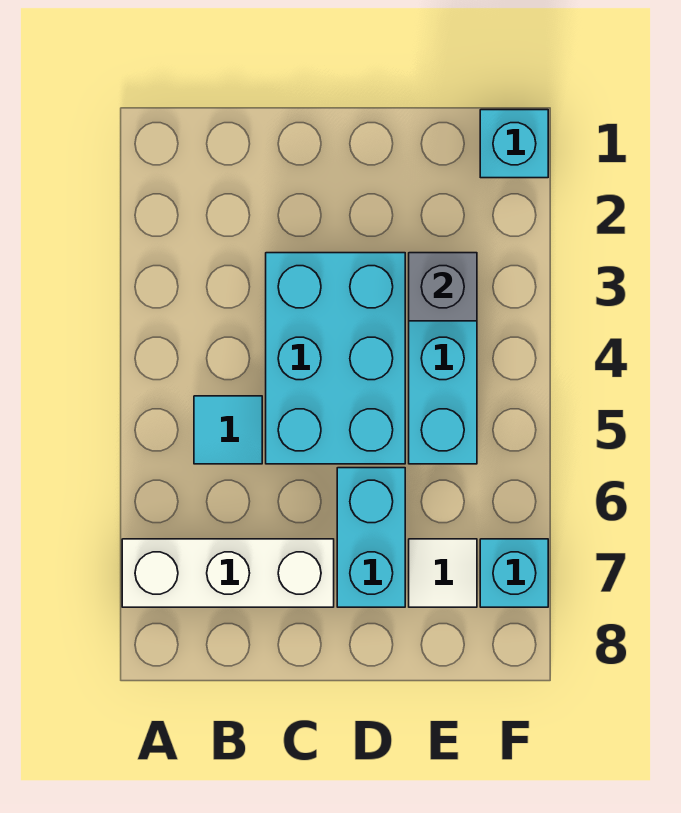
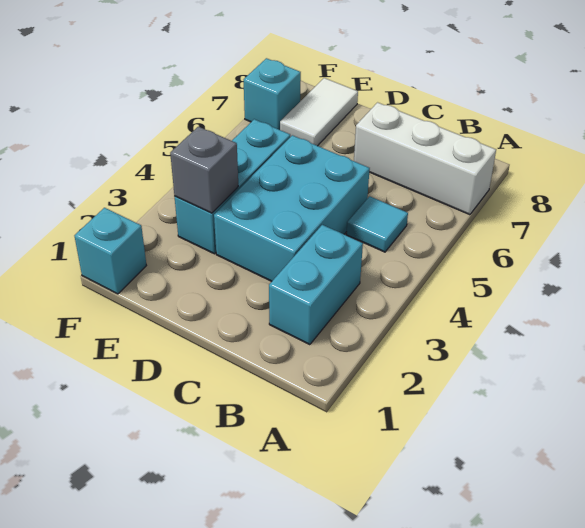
cyan brick D6:D7 level 1 -> cyan brick B2:B3 level 1
white tile E7 level 1 -> white tile E7:E8 level 1

